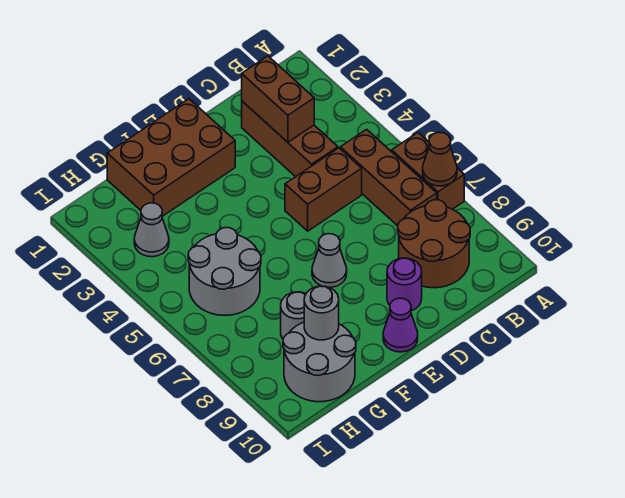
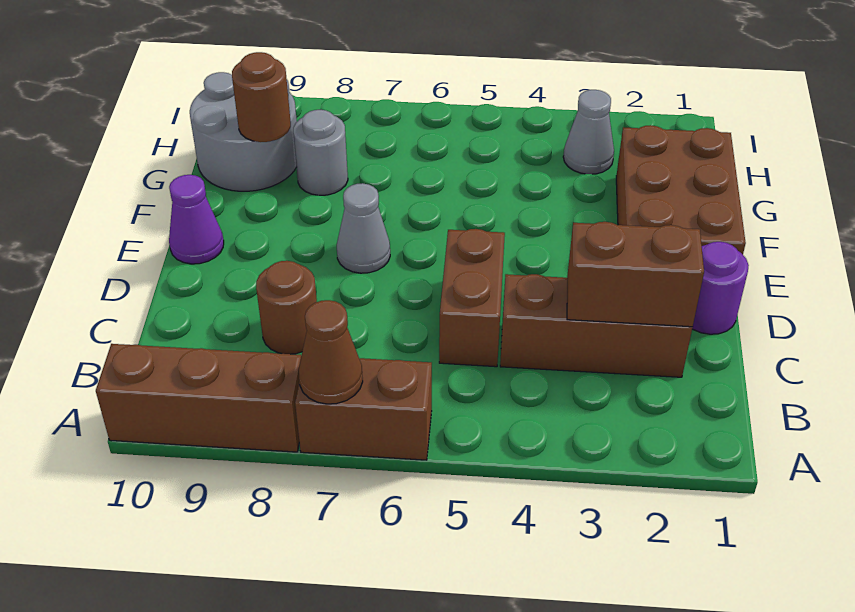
brown brick B5:B7 level 1 -> brown brick A8:A10 level 1
brown round brick B8:C9 level 1 -> brown round brick C8 level 1
purple round brick D9 level 1 -> purple round brick D1 level 1
grey round brick G5:H6 level 1 -> none
grey round brick G9 level 2 -> brown round brick G9 level 2

